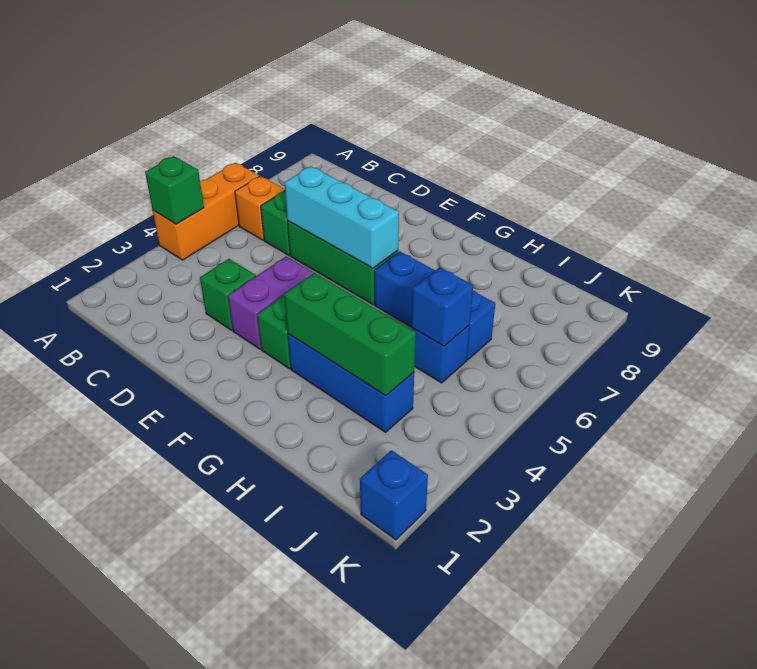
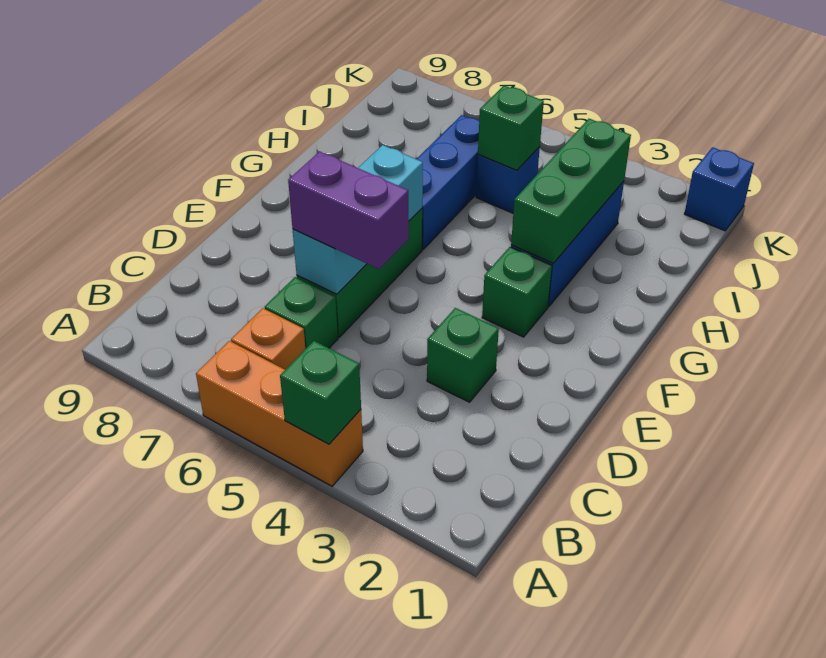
purple brick E3:E4 level 1 -> purple brick D5:D6 level 3
blue brick I5 level 2 -> green brick I5 level 2

